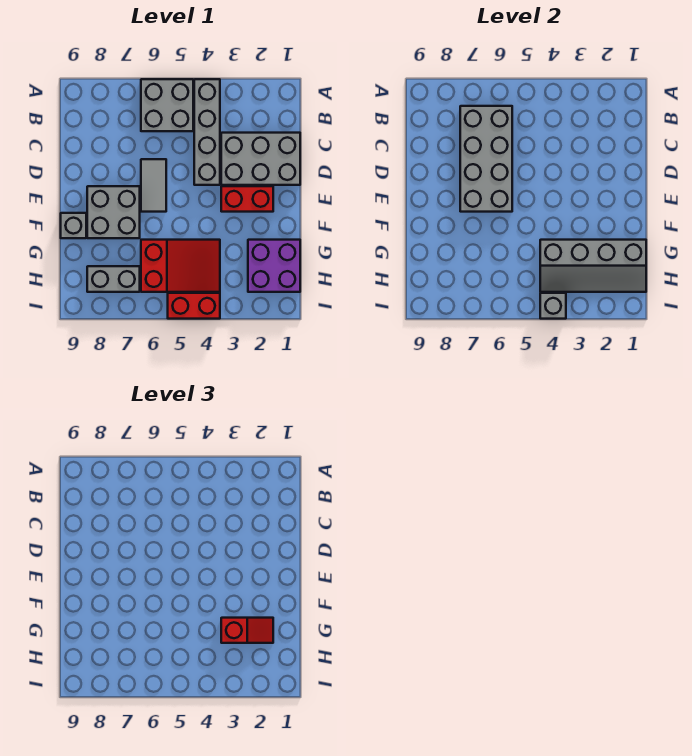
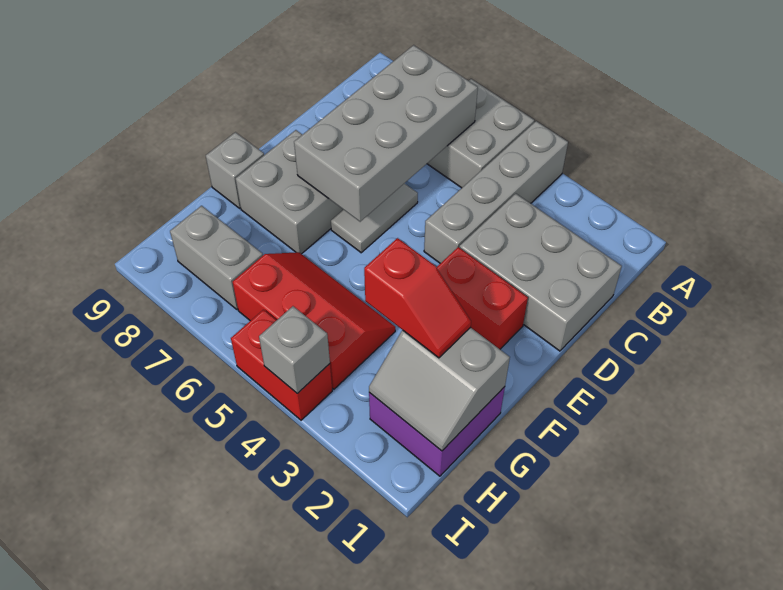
grey slope G1:H4 level 2 top G -> grey slope G1:H2 level 2 top G
red slope G4:H6 level 1 top 6 -> red slope G4:H6 level 1 top H

